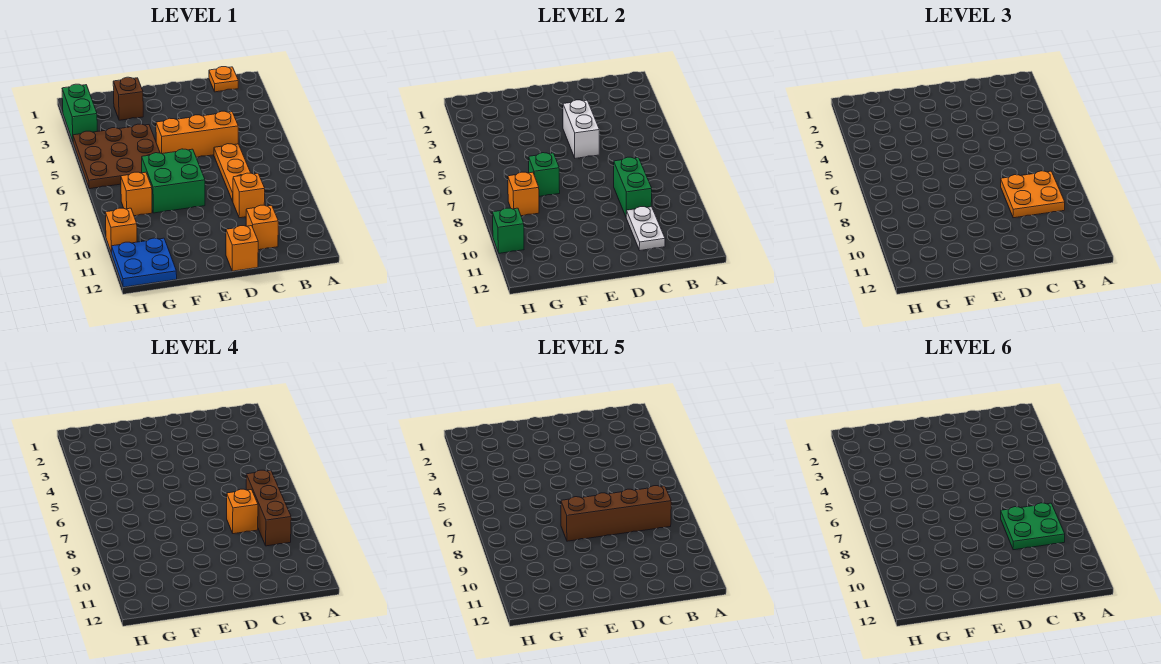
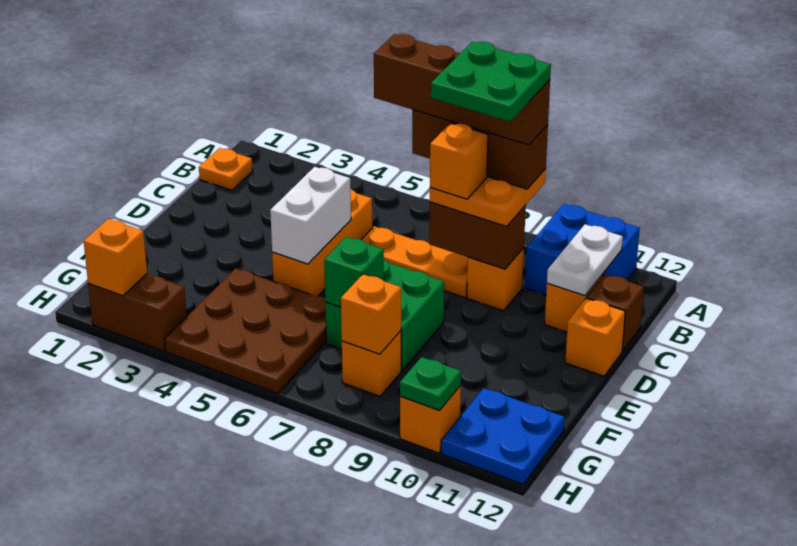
none -> blue brick A10:B11 level 1
brown brick B8:E8 level 5 -> brown brick B6:B9 level 5
green brick C8:C9 level 2 -> brown brick C8:C9 level 2
white plate C10:C11 level 2 -> white plate B11:C11 level 2
white brick D4:D5 level 2 -> white brick D5:E5 level 2
brown brick F2 level 1 -> brown brick C12 level 1
green brick H2:H3 level 1 -> brown brick H2:H3 level 1
none -> orange brick H2 level 2
green brick H10 level 2 -> green plate H10 level 2

